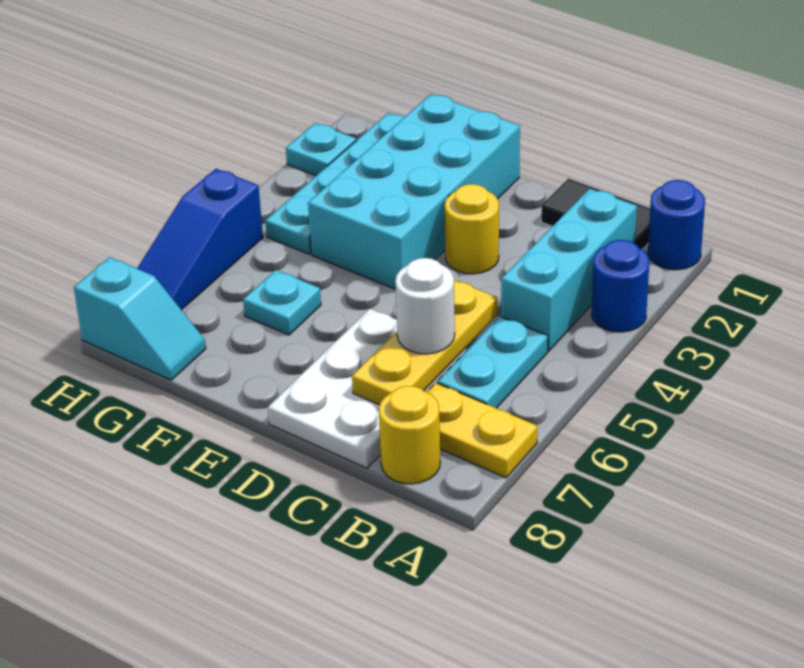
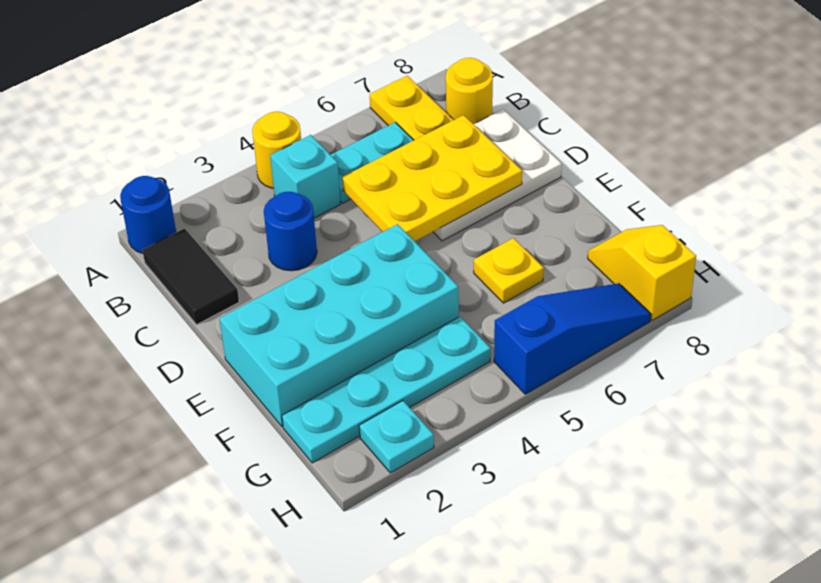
blue round brick A3 level 1 -> blue round brick C3 level 1
cyan brick B2:B4 level 1 -> cyan brick B4 level 1
yellow plate C5:C7 level 2 -> yellow plate C5:D7 level 2
white round brick C6 level 3 -> none
yellow round brick D3 level 1 -> yellow round brick A4 level 1
cyan plate F6 level 1 -> yellow plate F6 level 1
cyan slope G8:H8 level 1 top H -> yellow slope G8:H8 level 1 top H

